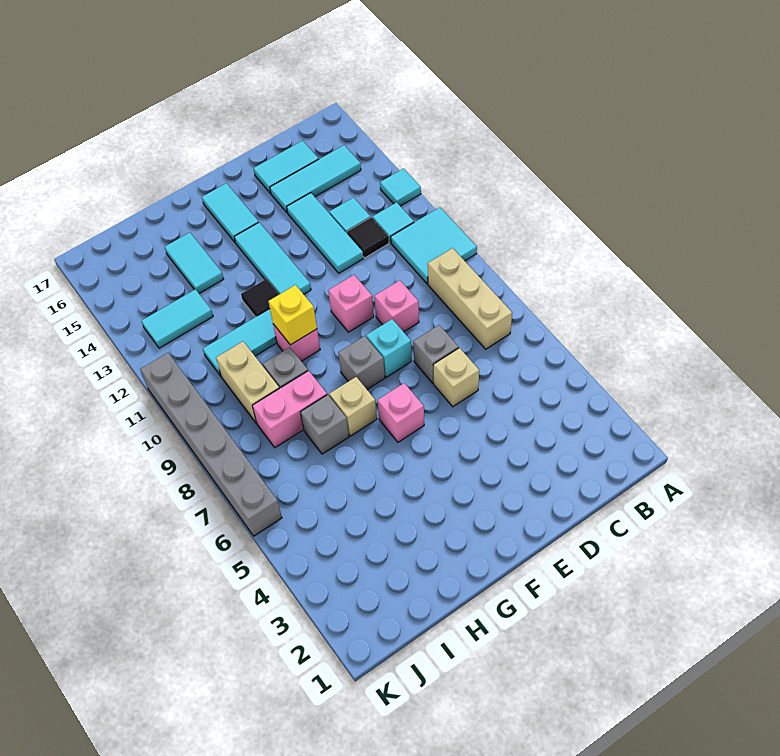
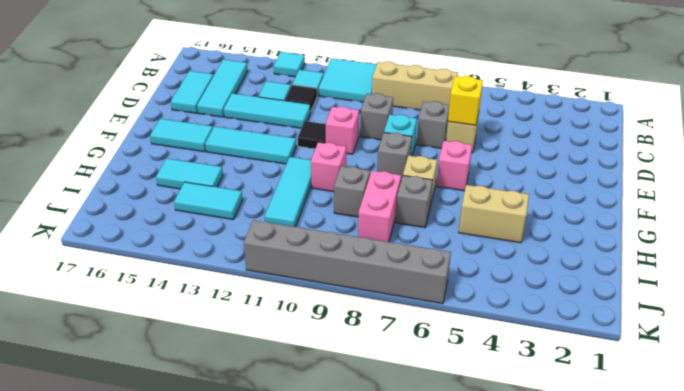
pink brick D9 level 1 -> grey brick D9 level 1
yellow brick G10 level 2 -> yellow brick D6 level 2
black tile G12 level 1 -> black tile E11 level 1
tan brick I9:I10 level 1 -> tan brick H4:H5 level 1
cyan tile I13:J13 level 1 -> cyan tile I13:I14 level 1

